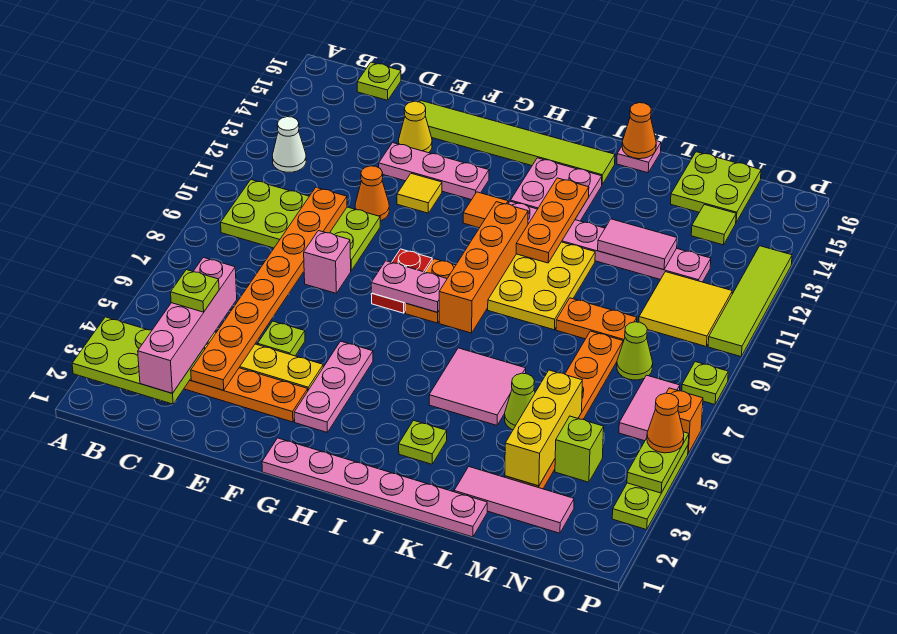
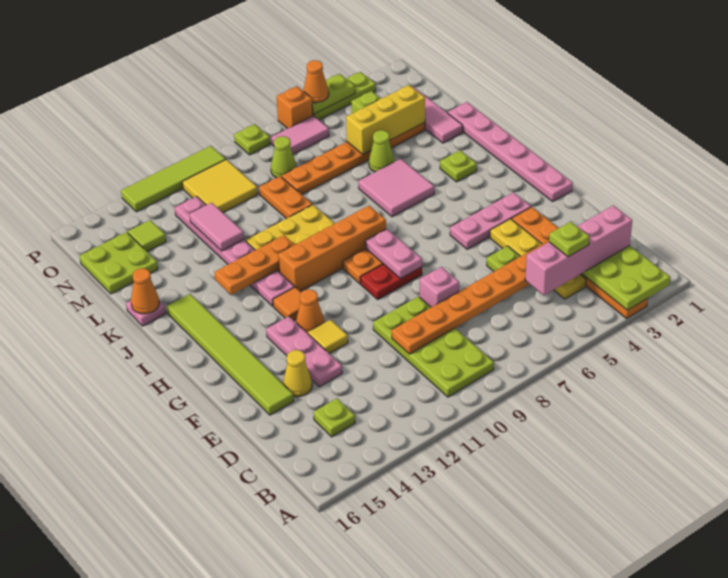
white cone B12 level 1 -> none
lime plate C16 level 1 -> lime plate C14 level 1
orange cone E11 level 1 -> orange cone G12 level 1
pink plate I13:J14 level 1 -> none

